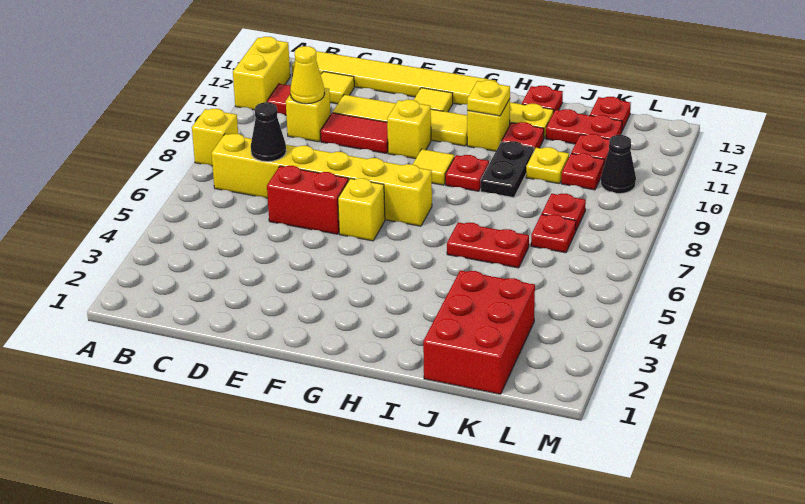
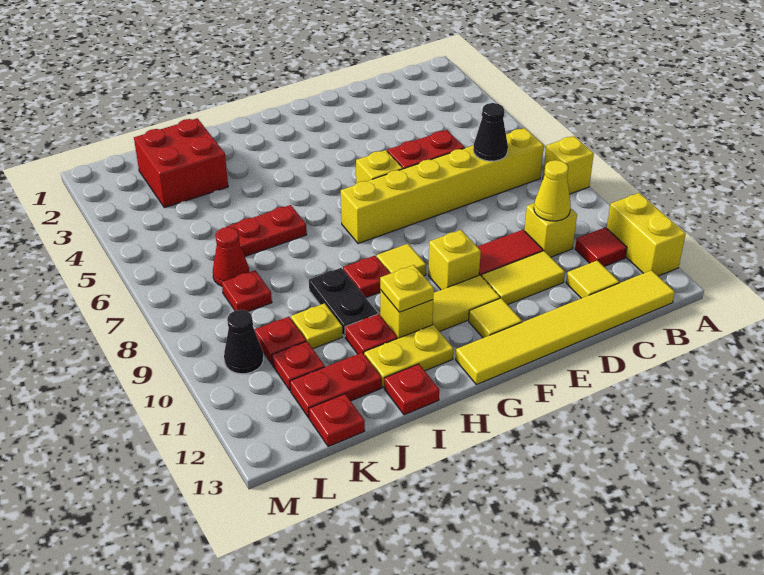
red brick J1:K3 level 1 -> red brick J2:K3 level 1
red plate K7 level 1 -> red cone K7 level 1

